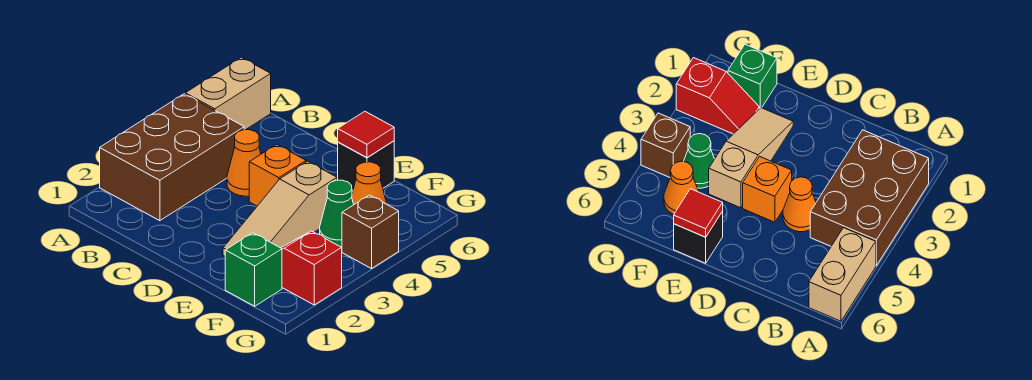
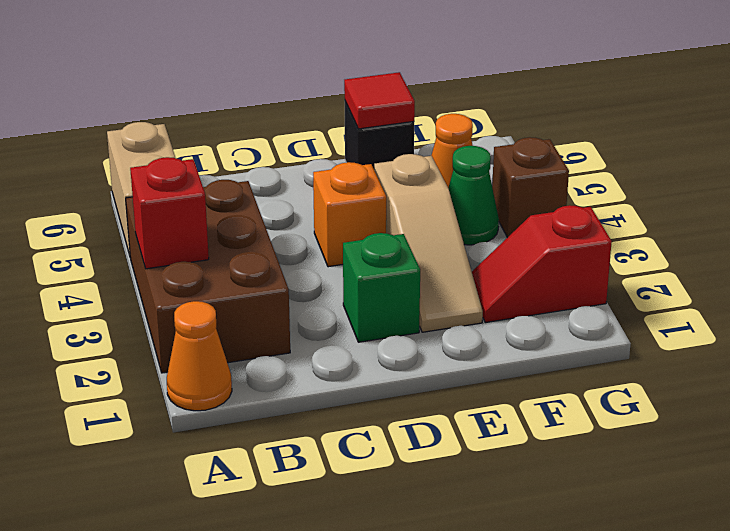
none -> red brick A3 level 2
orange cone C4 level 1 -> orange cone A1 level 1
green brick F1 level 1 -> green brick D2 level 1

